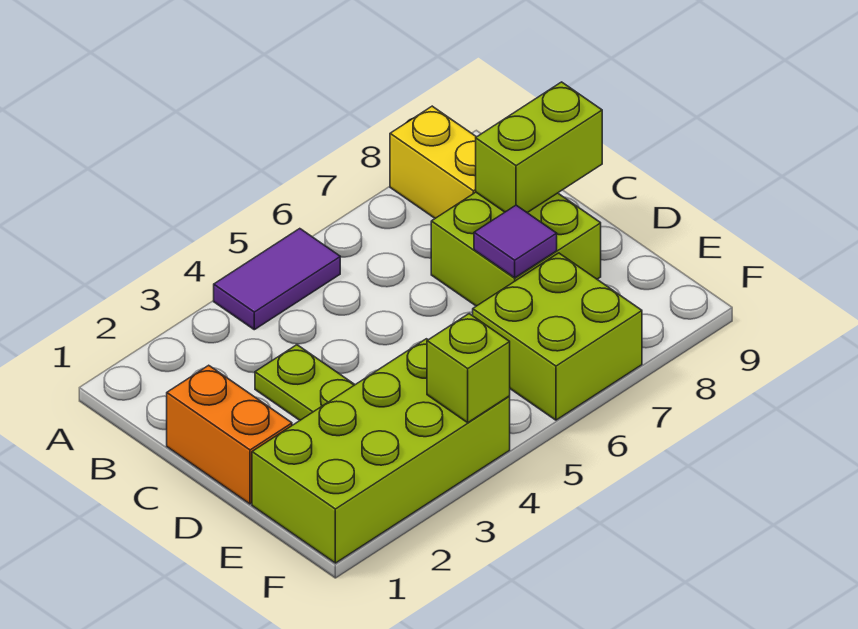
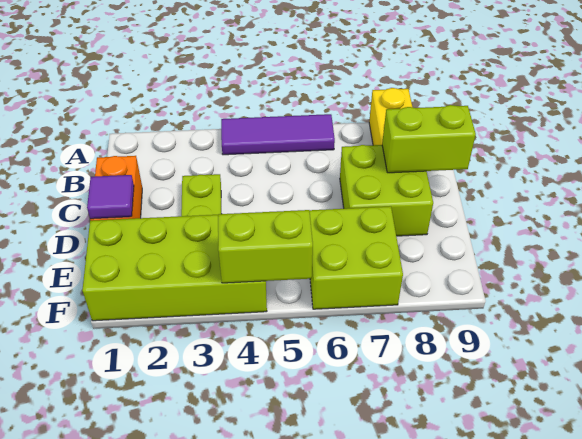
purple tile A4:A5 level 1 -> purple tile A4:A6 level 1
purple tile D7 level 2 -> purple tile D1 level 2
lime brick F4 level 2 -> lime brick F4:F5 level 2

